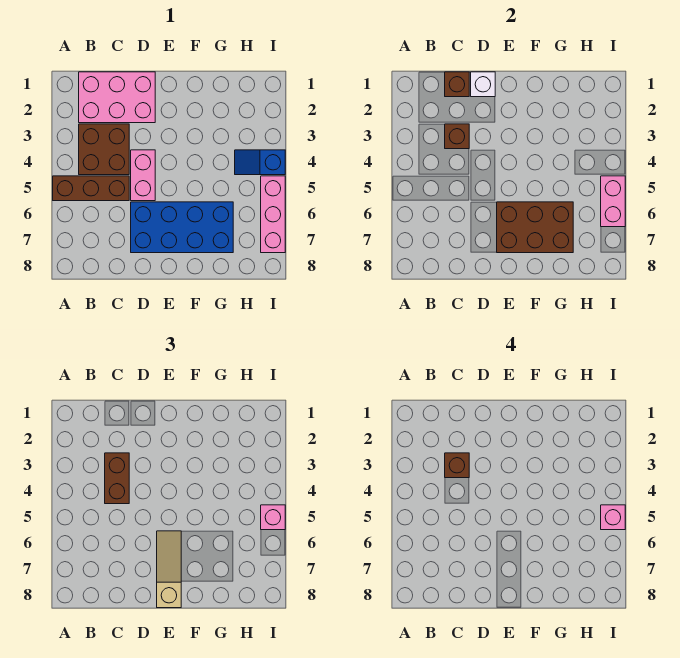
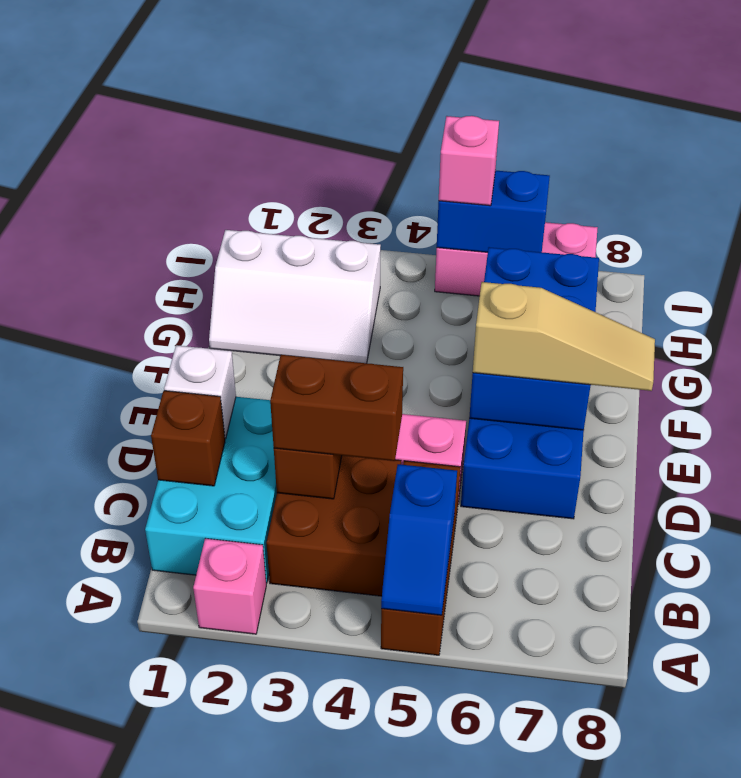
pink brick B1:D2 level 1 -> cyan brick B1:D2 level 1
brown brick C3 level 4 -> none
brown brick E6:G7 level 2 -> blue brick E6:G7 level 2
tan slope E6:E8 level 3 top 8 -> tan slope E6:E8 level 3 top 6
none -> white slope G1:H3 level 1 top H
blue slope H4:I4 level 1 top I -> blue slope A5:B5 level 2 top B
pink brick I5:I6 level 2 -> blue brick I5:I6 level 2
pink brick I5 level 4 -> pink brick A2 level 1

